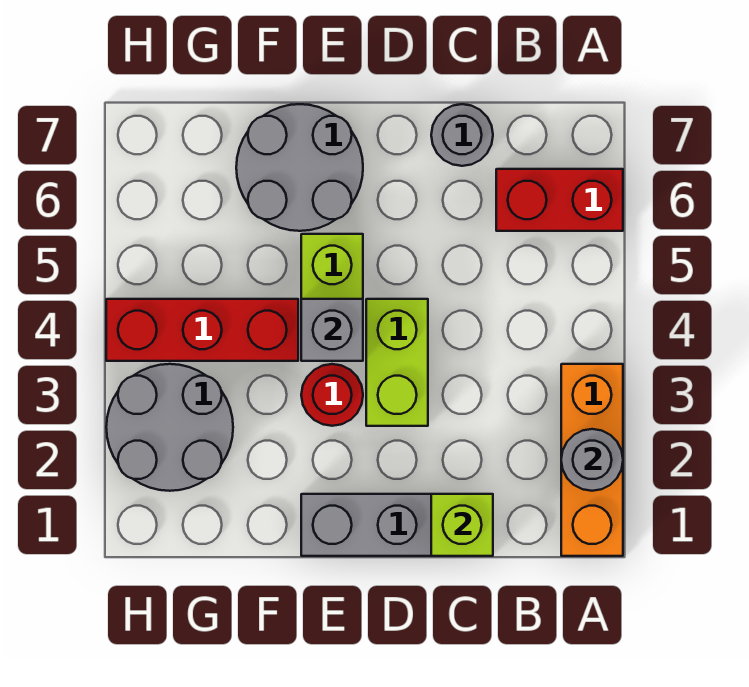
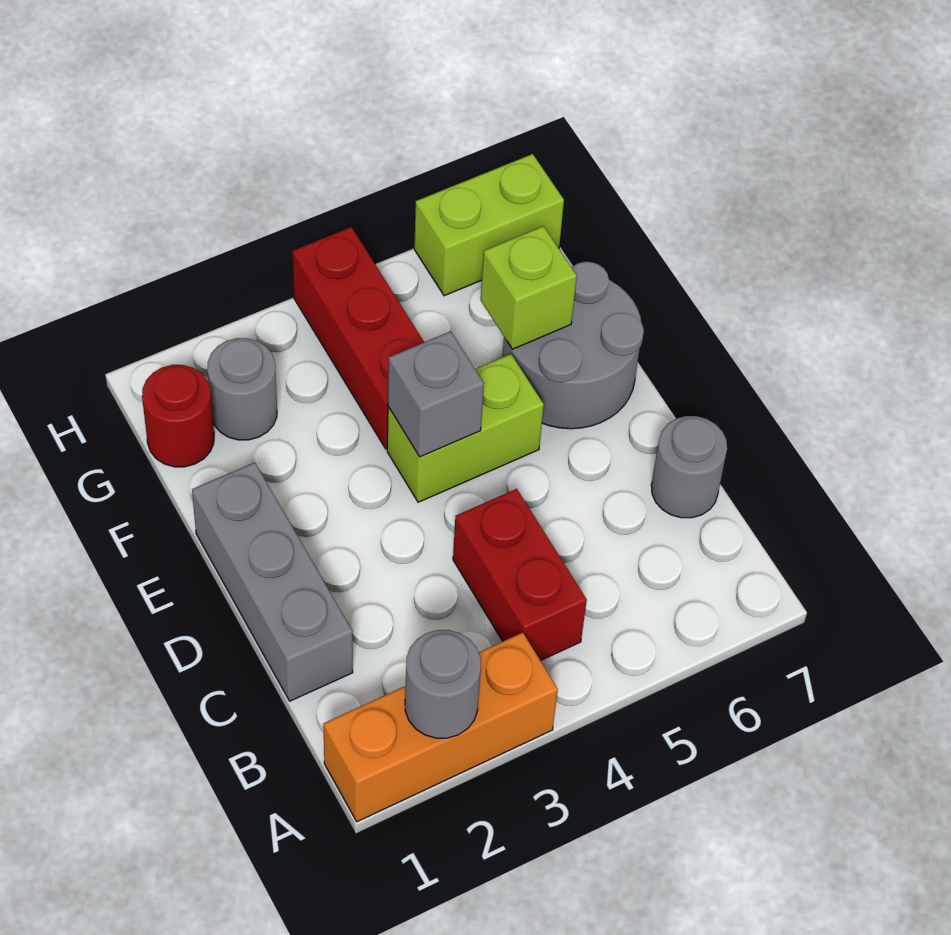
red brick A6:B6 level 1 -> red brick B4:C4 level 1
lime brick C1 level 2 -> lime brick F6 level 2
lime brick D3:D4 level 1 -> lime brick H6:H7 level 1
red round brick E3 level 1 -> red round brick G1 level 1
grey round brick G2:H3 level 1 -> grey round brick G2 level 1

